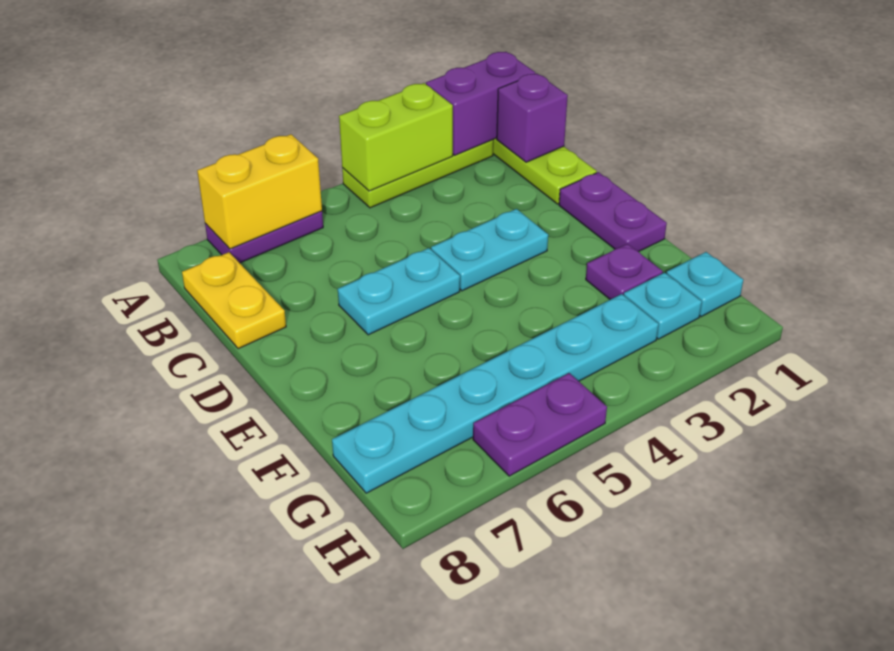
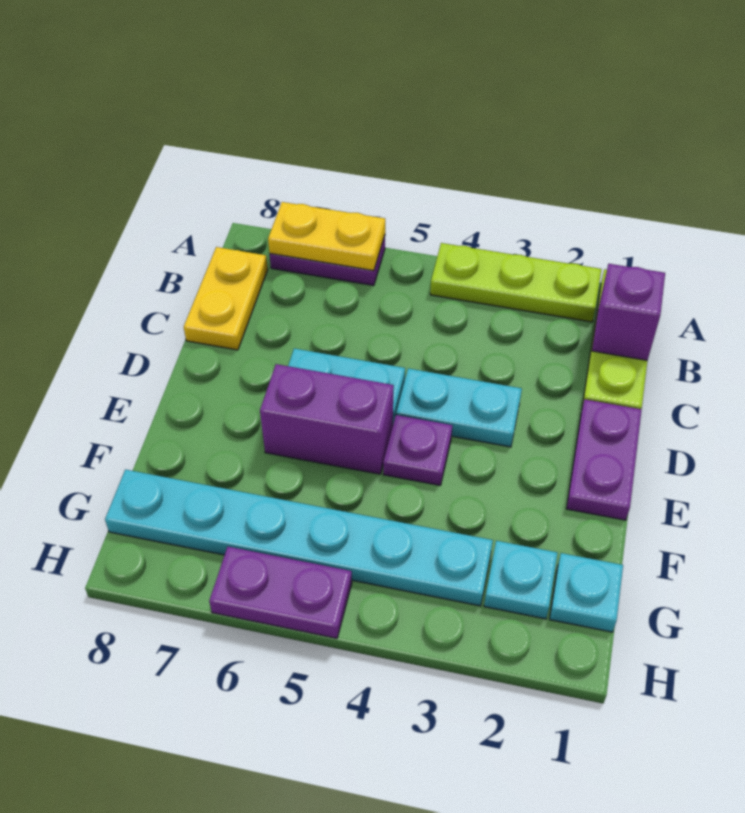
purple brick A1:A2 level 2 -> purple brick E5:E6 level 1
lime brick A3:A4 level 2 -> none
yellow brick A6:A7 level 2 -> yellow plate A6:A7 level 2
purple plate F2 level 1 -> purple plate E4 level 1

